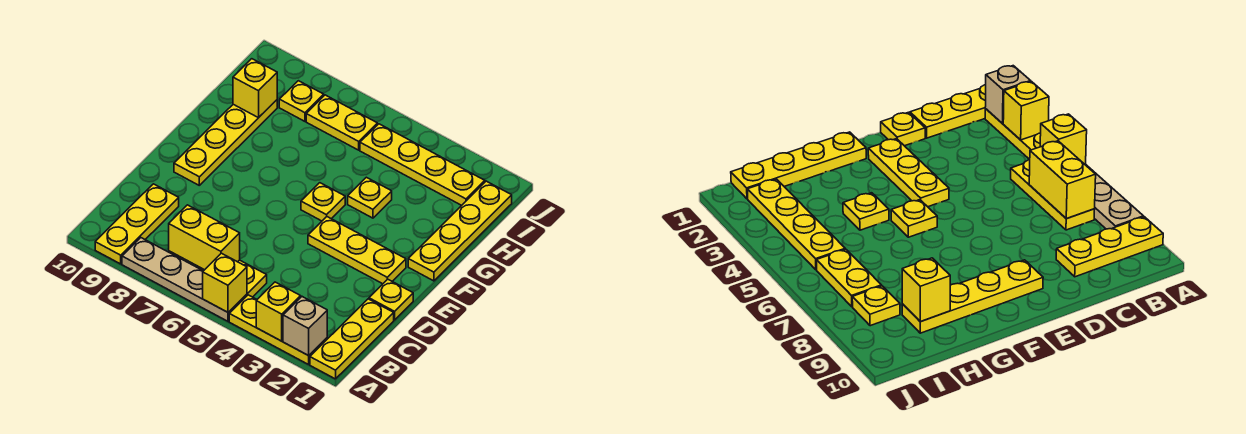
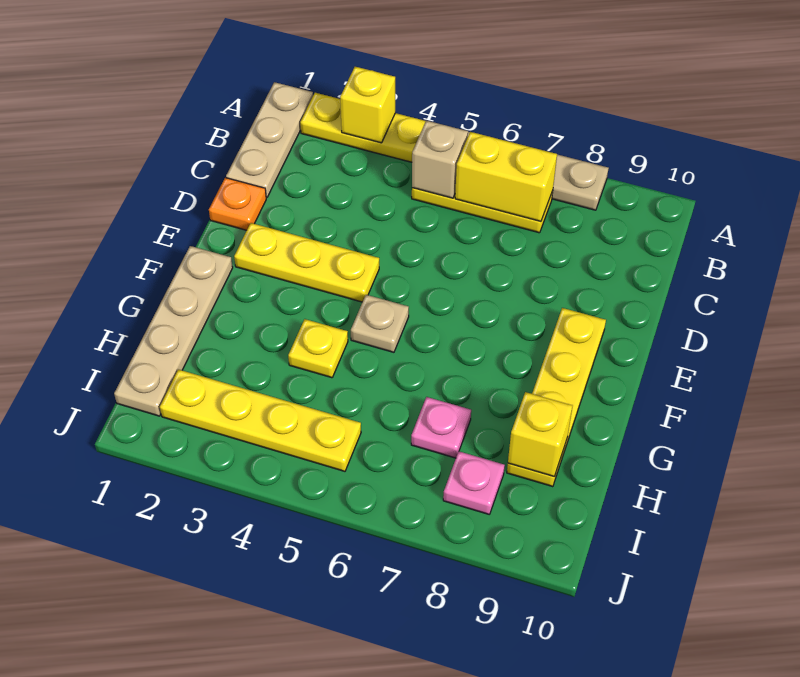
yellow plate A1:C1 level 1 -> tan plate A1:C1 level 1
tan brick A2 level 2 -> tan brick B5 level 2
yellow brick A5 level 2 -> none
yellow plate A9:C9 level 1 -> none
yellow plate D1 level 1 -> orange plate D1 level 1
yellow plate F1:I1 level 1 -> tan plate F1:I1 level 1
yellow plate F5 level 1 -> tan plate F5 level 1
none -> pink plate H7 level 1
yellow plate I6:I7 level 1 -> none
yellow plate I8 level 1 -> pink plate I8 level 1

